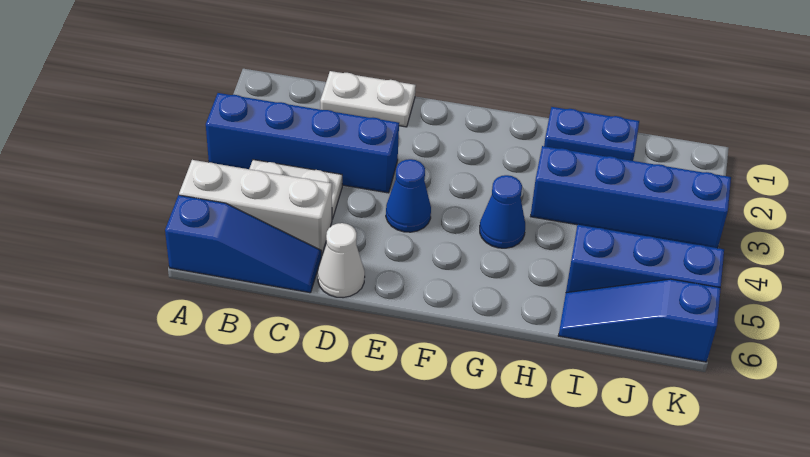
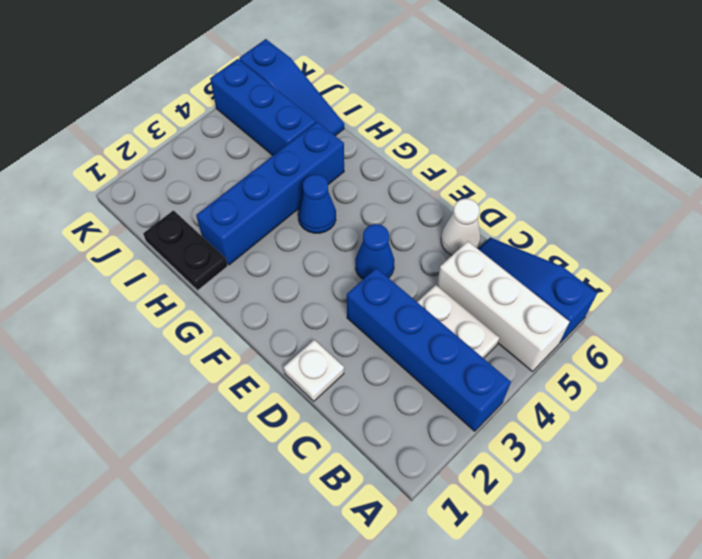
white plate C1:D1 level 1 -> white plate D1 level 1
blue plate H1:I1 level 1 -> black plate H1:I1 level 1
blue brick H3:K3 level 1 -> blue brick H2:H5 level 1

